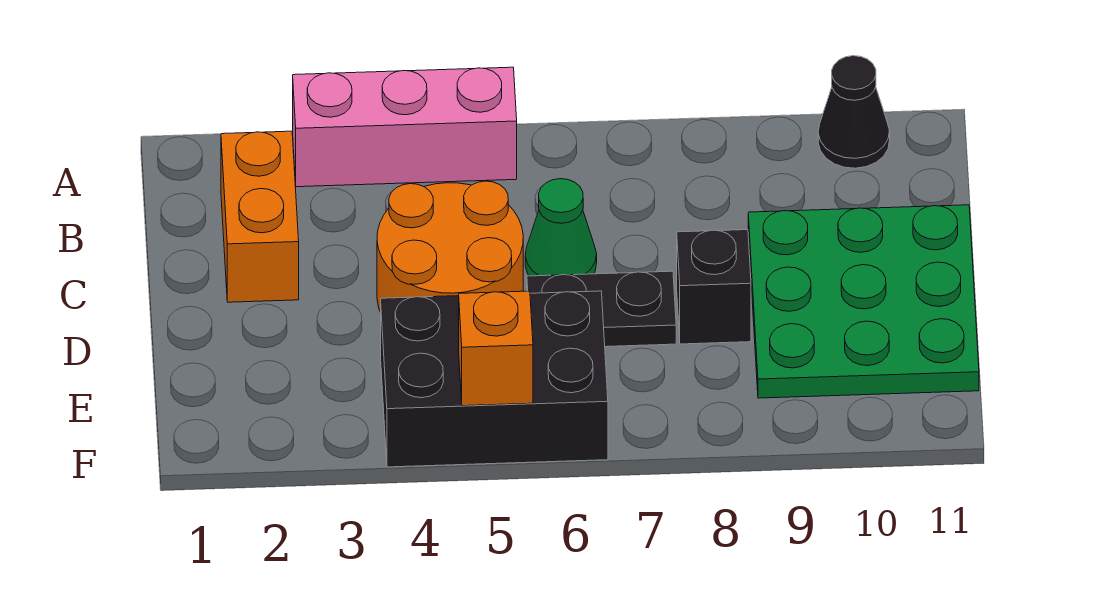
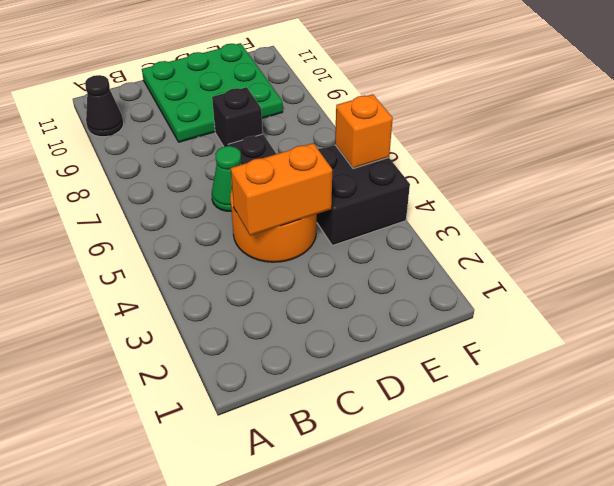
pink brick A3:A5 level 1 -> none
orange brick B2:C2 level 1 -> orange brick C4:D4 level 2
black brick E4:F6 level 1 -> black brick E4:F5 level 1

